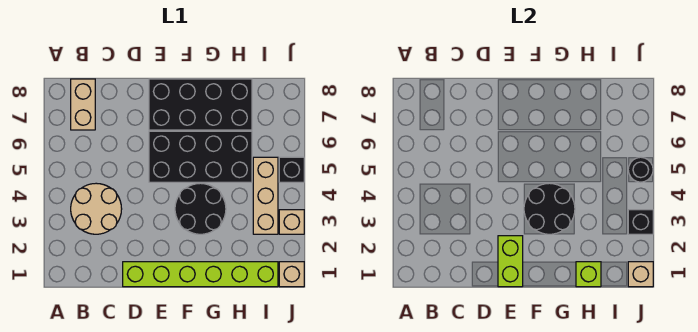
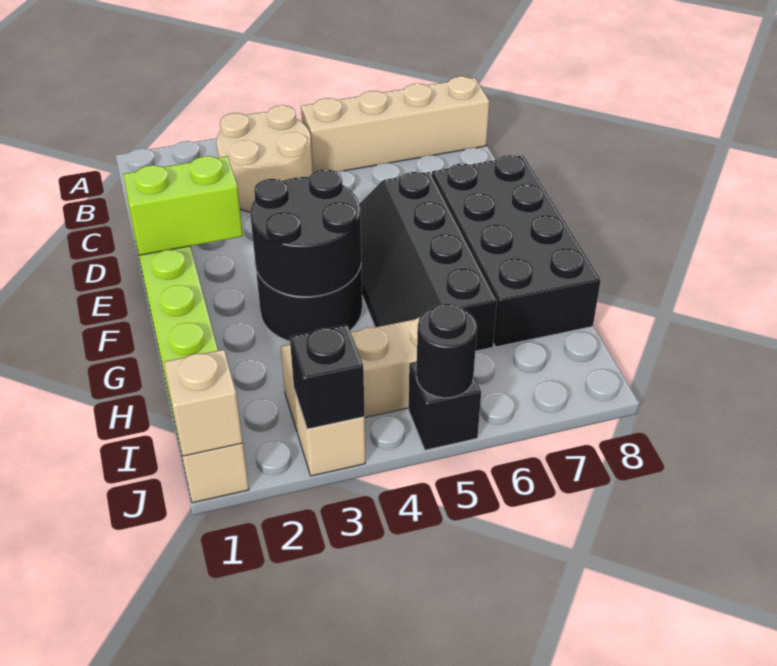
tan brick B7:B8 level 1 -> tan brick B5:B8 level 1
black brick E5:H6 level 1 -> black slope E5:H6 level 1 top 6
lime brick H1 level 2 -> none

